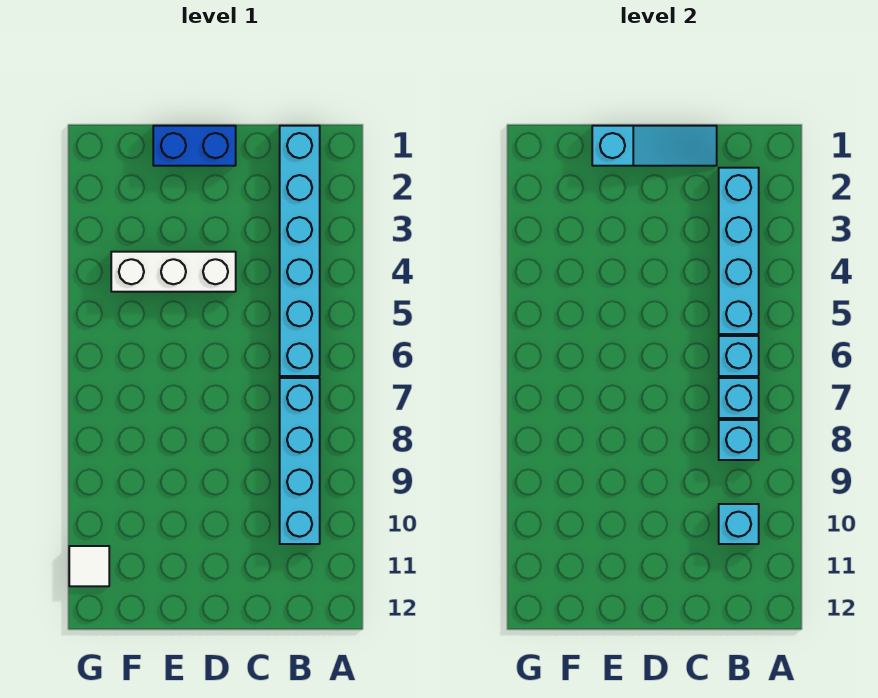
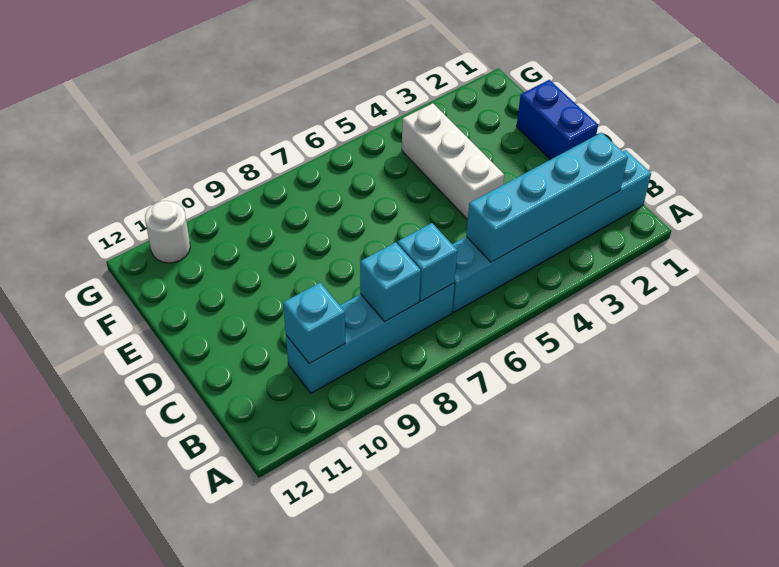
cyan brick B6 level 2 -> none
cyan slope C1:E1 level 2 top E -> none
white tile G11 level 1 -> white round brick G11 level 1

